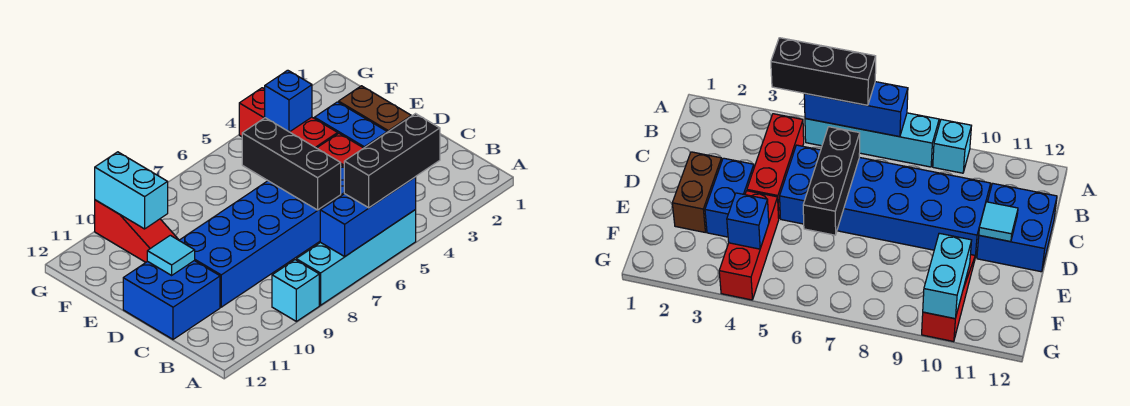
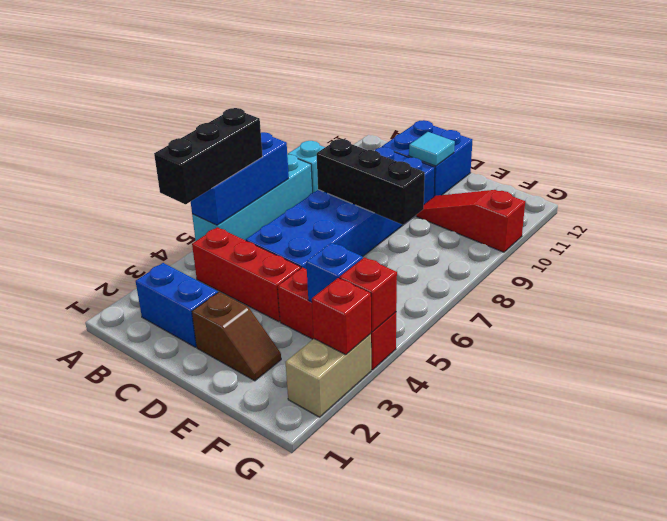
black brick C6:E6 level 2 -> black brick C8:E8 level 2
brown brick D2:E2 level 1 -> brown slope D2:E2 level 1 top D
blue brick D3:E3 level 1 -> blue brick B2:C2 level 1
cyan brick F10:G10 level 2 -> none
none -> tan brick G2:G3 level 1
none -> red brick G3 level 2
none -> red brick G4 level 2

